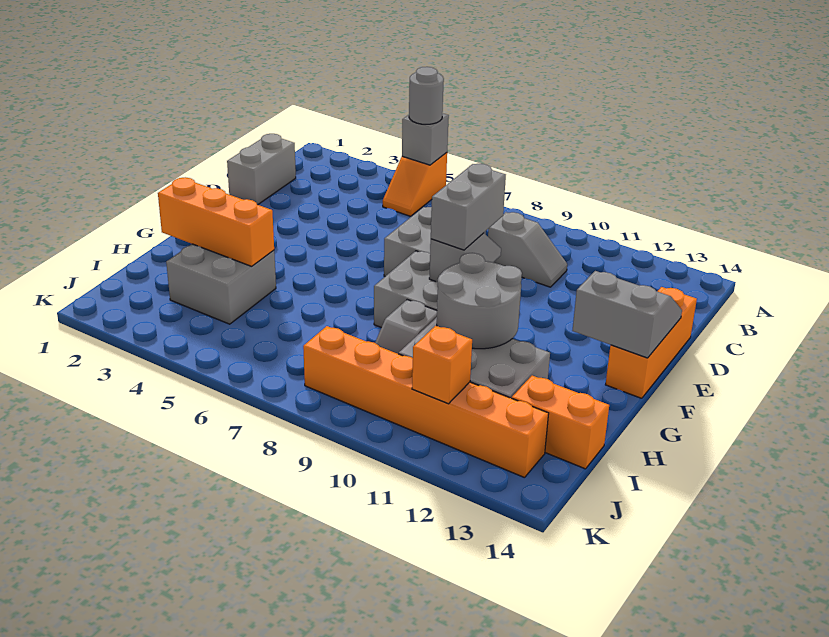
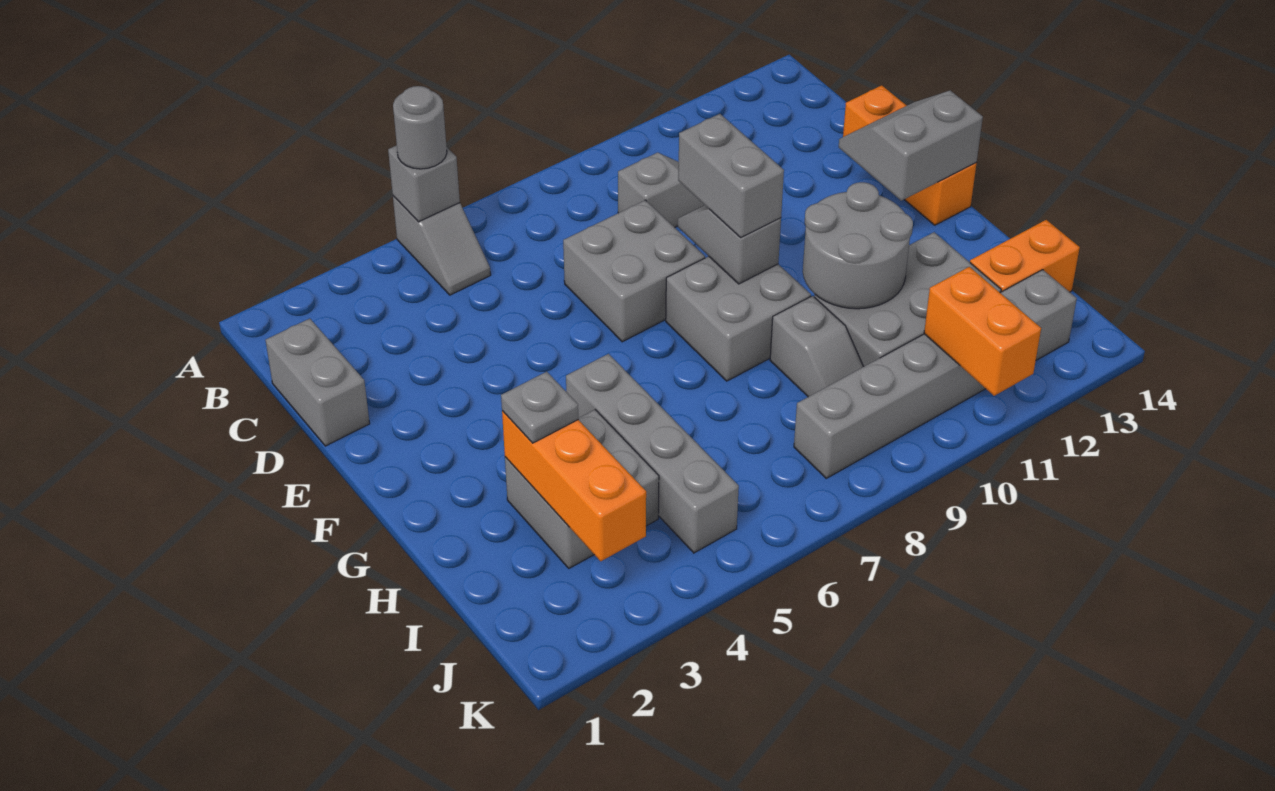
orange slope A5:B5 level 1 top A -> grey slope A5:B5 level 1 top A
none -> grey brick G5:J5 level 1
orange brick H2:H4 level 2 -> orange brick H3:J3 level 2
none -> grey plate H3 level 3
orange brick J8:J13 level 1 -> grey brick J8:J13 level 1
orange brick J11 level 2 -> orange brick J11:K11 level 2

